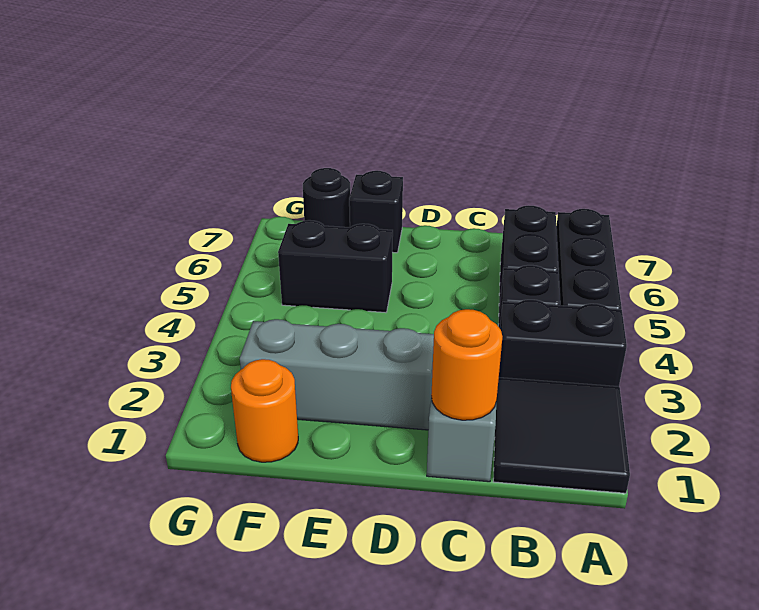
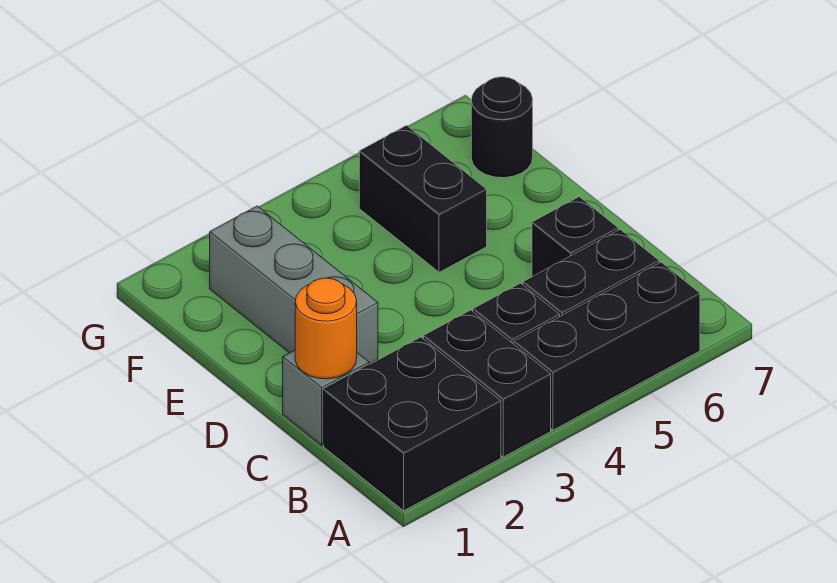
black tile A1:B2 level 1 -> black brick A1:B2 level 1
black brick E7 level 1 -> black brick C6 level 1
orange round brick F1 level 1 -> none

